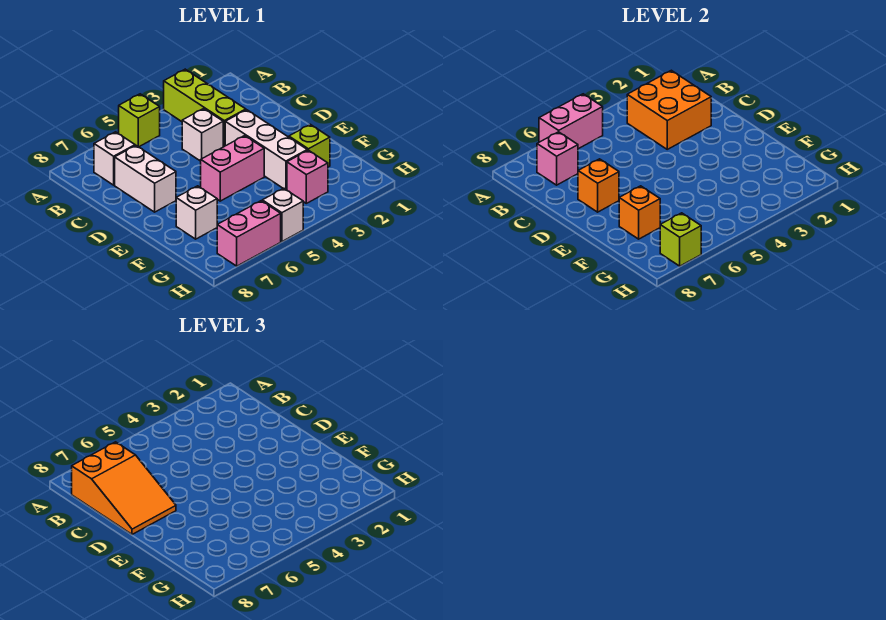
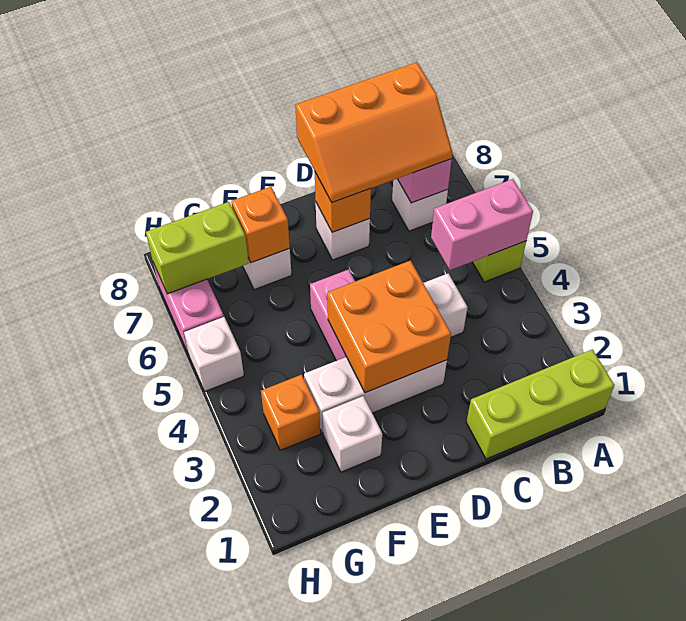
lime brick A3:C3 level 1 -> lime brick A1:C1 level 1
pink brick A5:A6 level 2 -> pink brick A5:B5 level 2
orange brick B2:C3 level 2 -> orange brick D3:E4 level 2
orange slope B7:D8 level 3 top B -> orange slope B7:D8 level 3 top 8
white brick C7:D7 level 1 -> white brick D7 level 1
lime brick F2 level 1 -> white brick F2 level 1
pink brick G3 level 1 -> orange brick G3 level 1
lime brick H7 level 2 -> lime brick G7:H7 level 2

